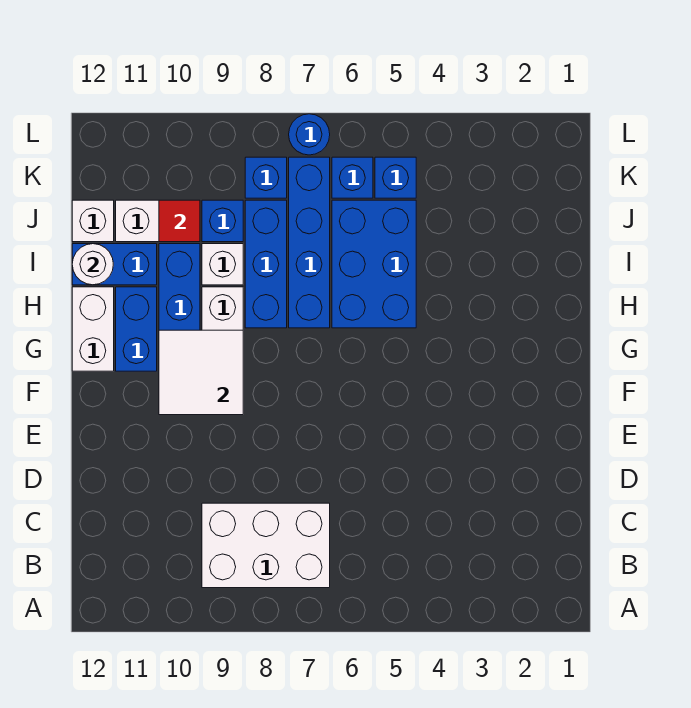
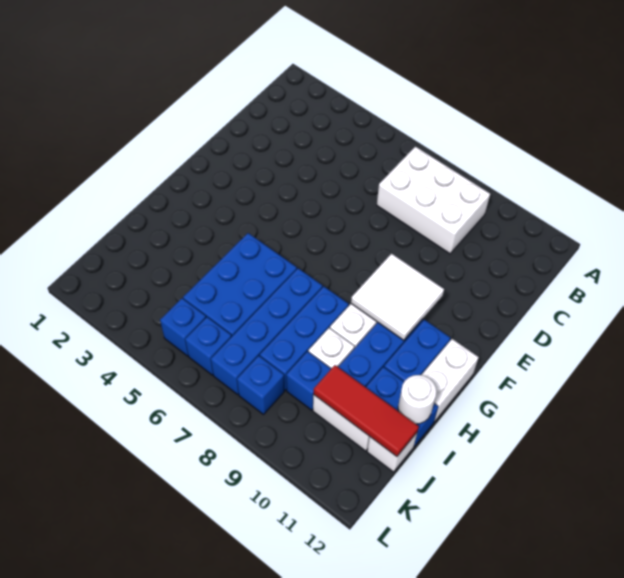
red tile J10 level 2 -> red tile J10:J12 level 2
blue round brick L7 level 1 -> none

